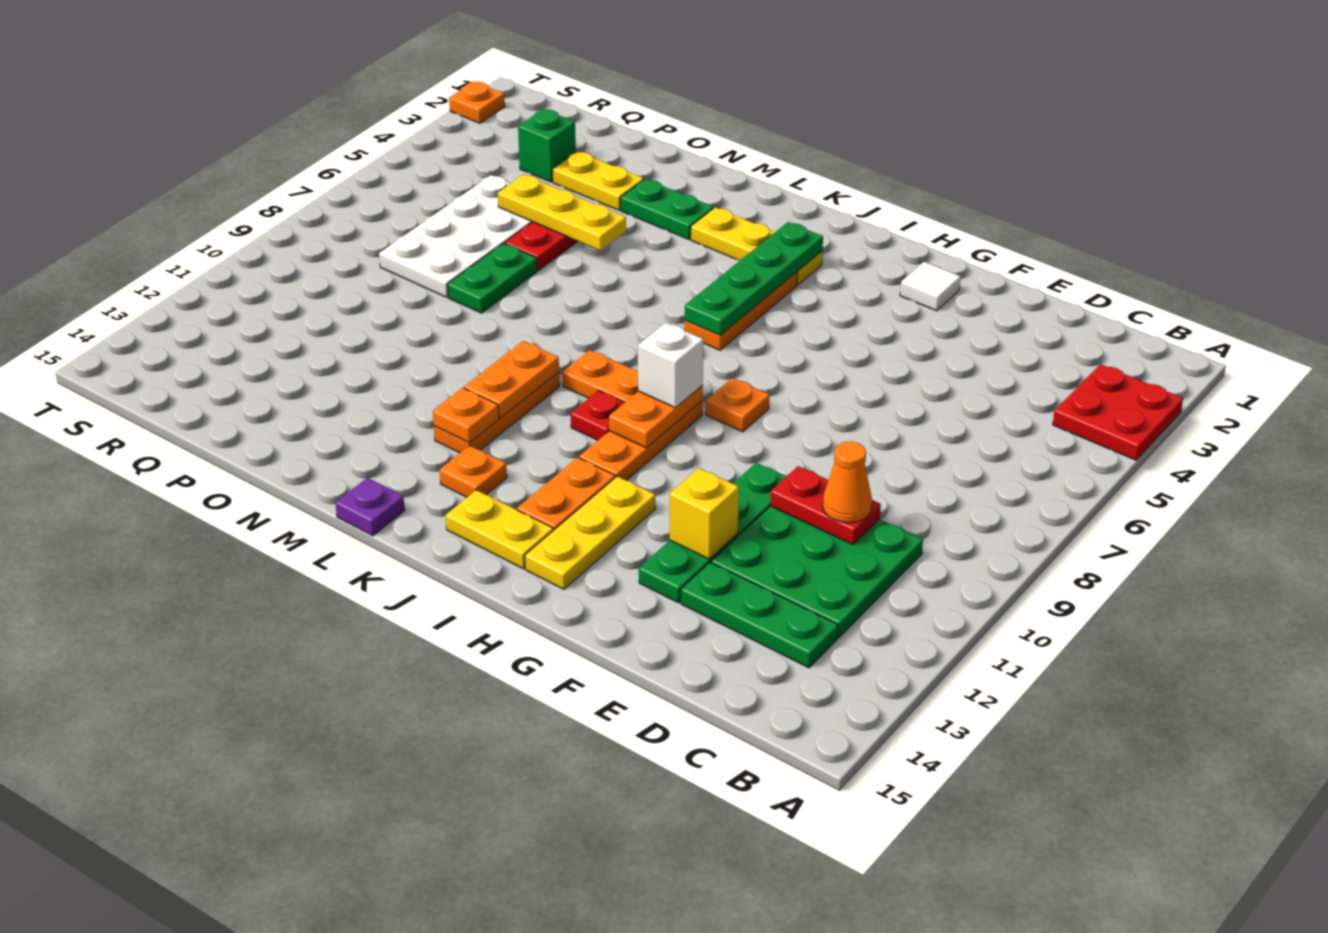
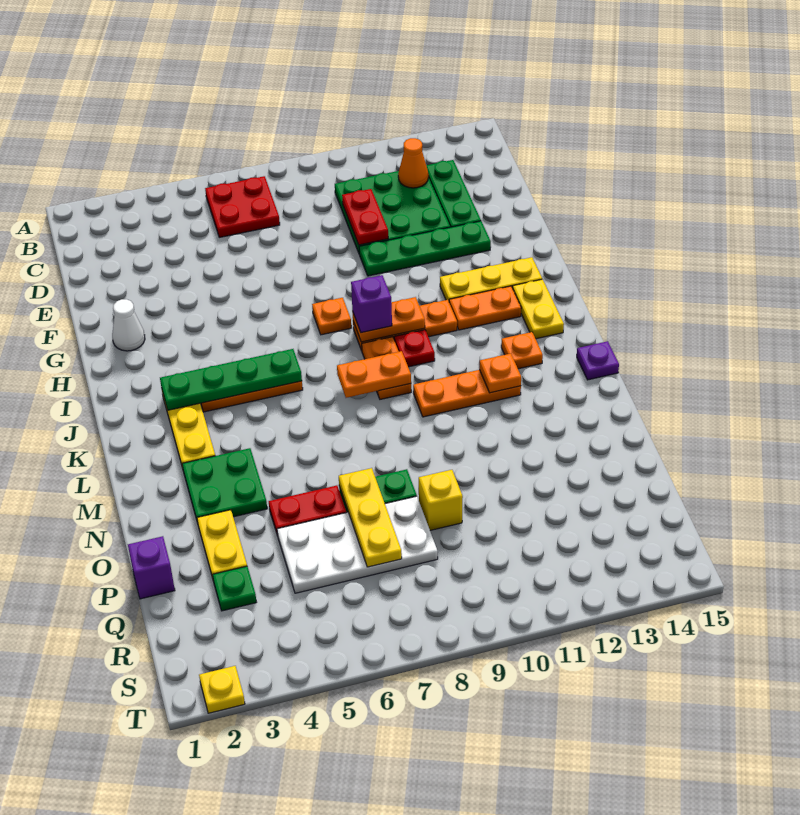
red plate A3:B4 level 1 -> red plate B6:C7 level 1
orange cone D10 level 3 -> orange cone C12 level 2
yellow brick F12 level 2 -> yellow brick P9 level 1
white tile G2 level 1 -> white cone G2 level 1
white brick I9 level 3 -> purple brick I9 level 3
orange plate L10:L11 level 2 -> orange plate K8:K9 level 2
green plate M3:N3 level 1 -> green plate M3:N4 level 1
yellow plate N5:P5 level 2 -> yellow plate O7:Q7 level 2
none -> purple brick P1 level 1
green brick Q3 level 1 -> green plate Q3 level 1
orange plate T2 level 1 -> yellow plate T2 level 1

